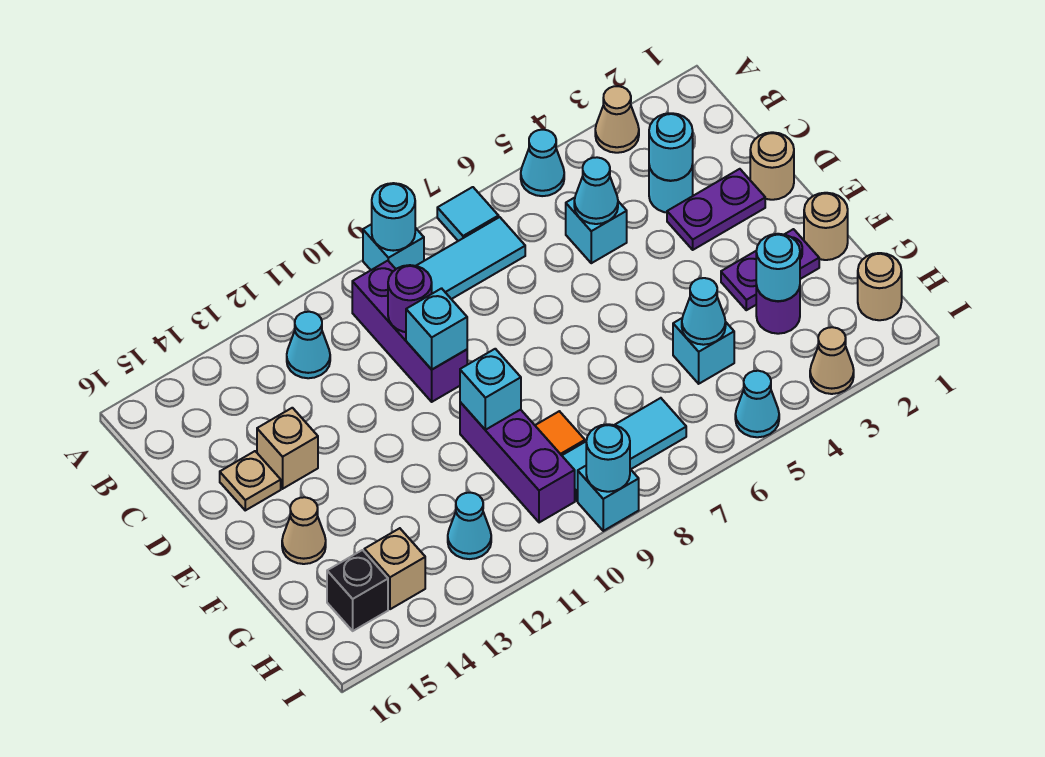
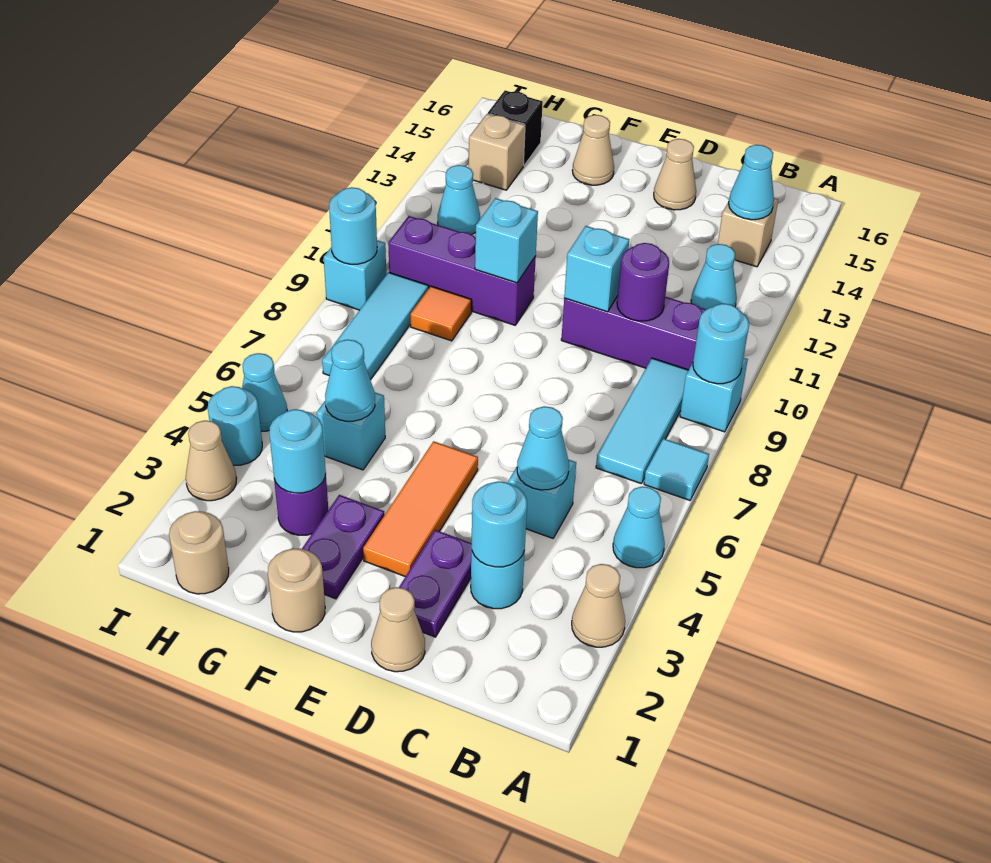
none -> cyan cone B14 level 2
tan round brick D1 level 1 -> tan cone D1 level 1
tan brick D14 level 1 -> tan brick B14 level 1
tan plate D15 level 1 -> tan cone D15 level 1
none -> orange tile E3:E5 level 1
none -> cyan round brick I4 level 1

